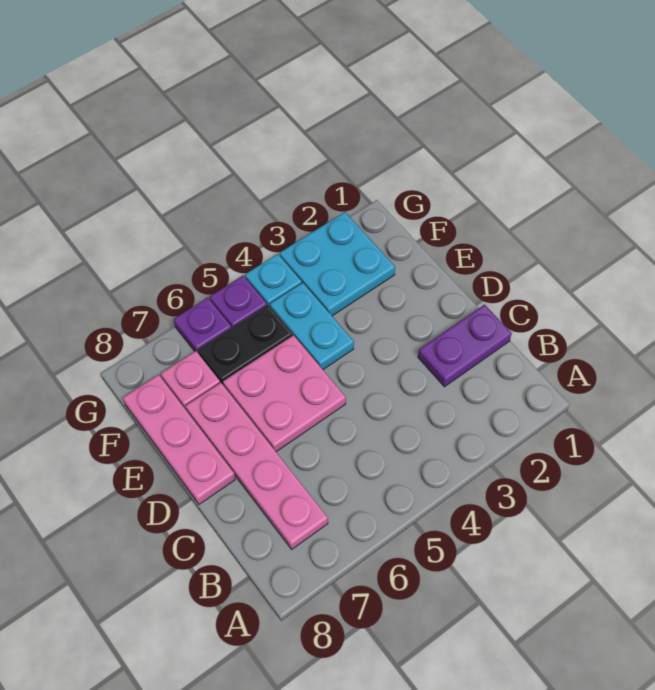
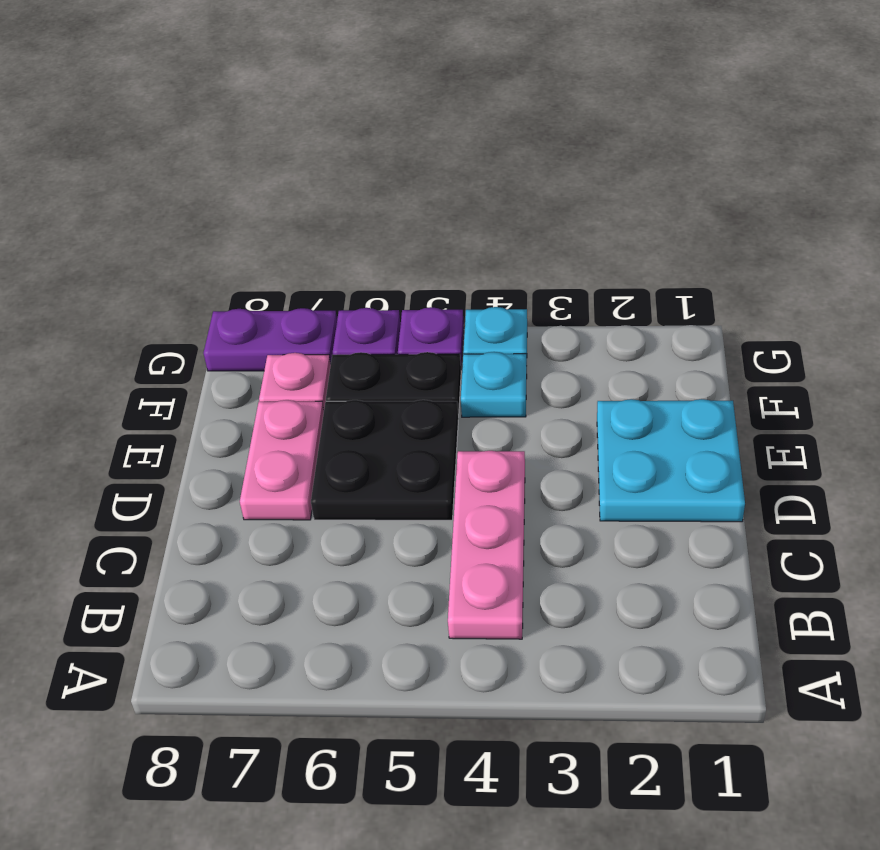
pink plate B7:E7 level 1 -> pink plate D7:E7 level 1
purple plate C1:C2 level 1 -> purple plate G7:G8 level 1
pink plate D5:E6 level 1 -> black plate D5:E6 level 1
pink plate D8:F8 level 1 -> pink plate B4:D4 level 1
cyan plate E4:F4 level 1 -> cyan plate F4 level 1
cyan plate F2:G3 level 1 -> cyan plate D1:E2 level 1

